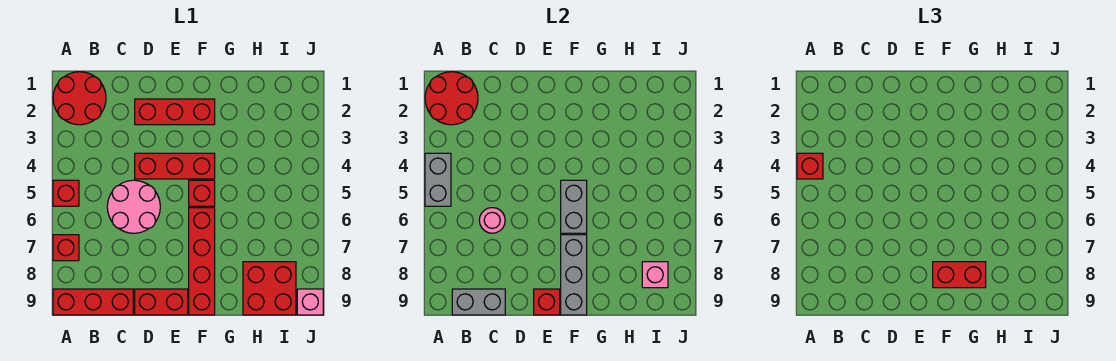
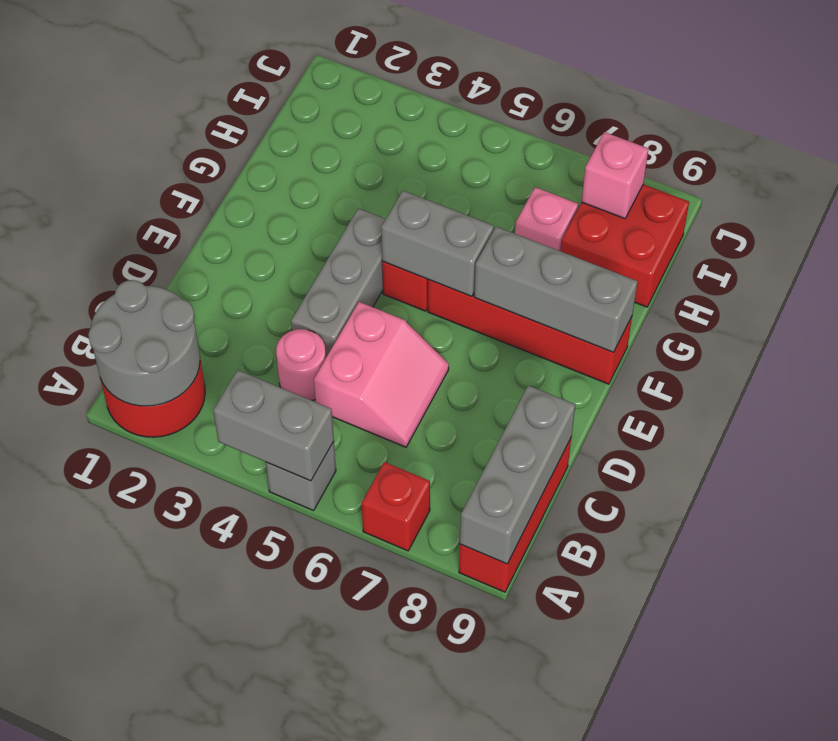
red round brick A1:B2 level 2 -> grey round brick A1:B2 level 2
red brick A4 level 3 -> none
red brick A5 level 1 -> grey brick A5 level 1
grey brick B9:C9 level 2 -> grey brick A9:C9 level 2
pink round brick C5:D6 level 1 -> pink slope C5:D6 level 1 top 5
pink round brick C6 level 2 -> pink round brick C4 level 1
red brick D2:F2 level 1 -> none
red brick D4:F4 level 1 -> grey brick D4:F4 level 1
red brick D9:E9 level 1 -> none
red brick E9 level 2 -> none
red brick F8:G8 level 3 -> none
pink brick J9 level 1 -> pink brick H7 level 1

